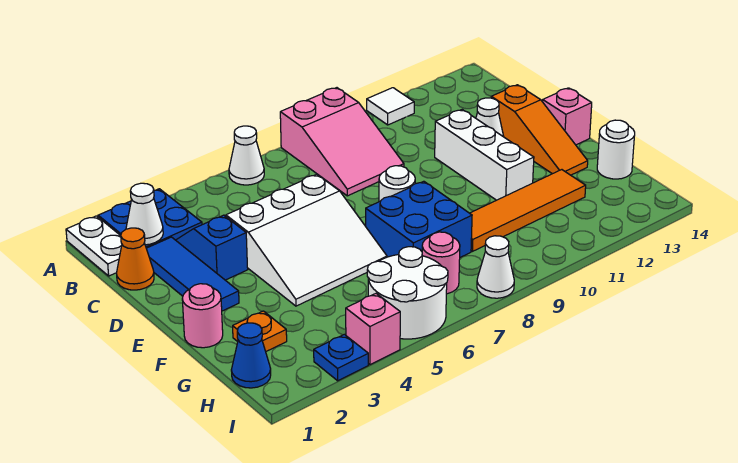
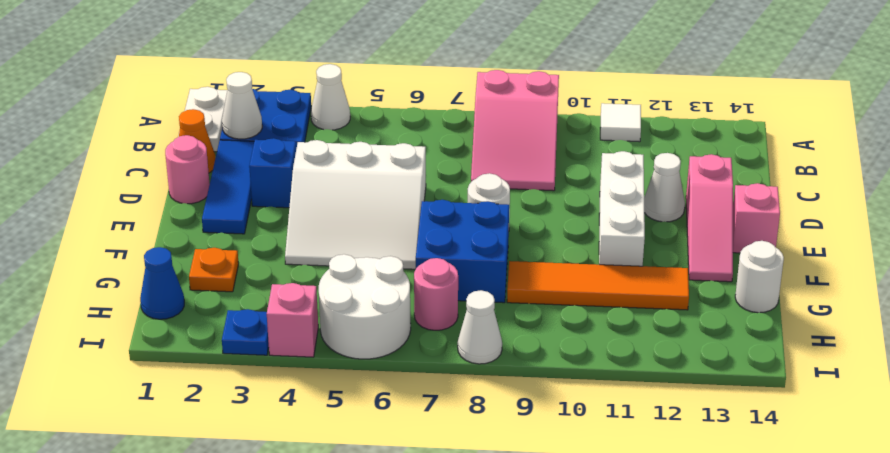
white cone A6 level 1 -> white cone A4 level 1
orange slope D13:F13 level 1 top D -> pink slope D13:F13 level 1 top D
pink round brick F1 level 1 -> pink round brick D1 level 1

